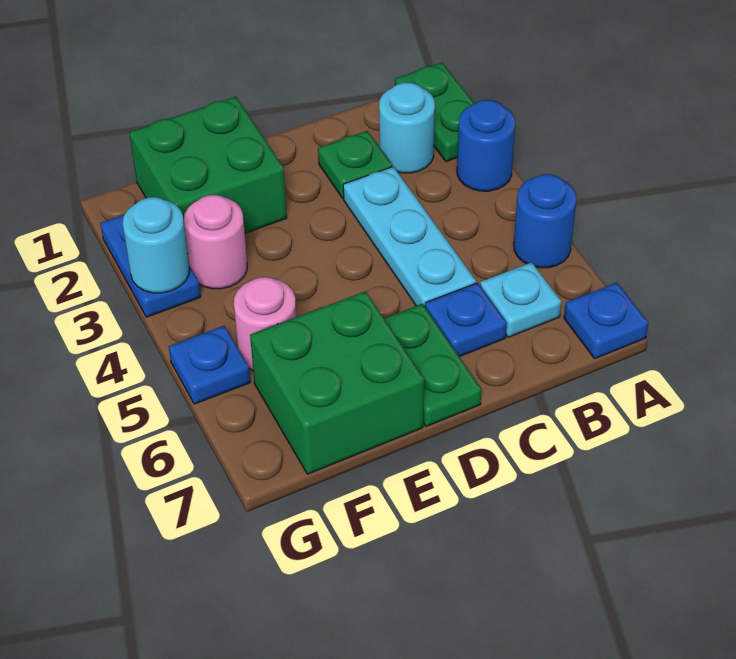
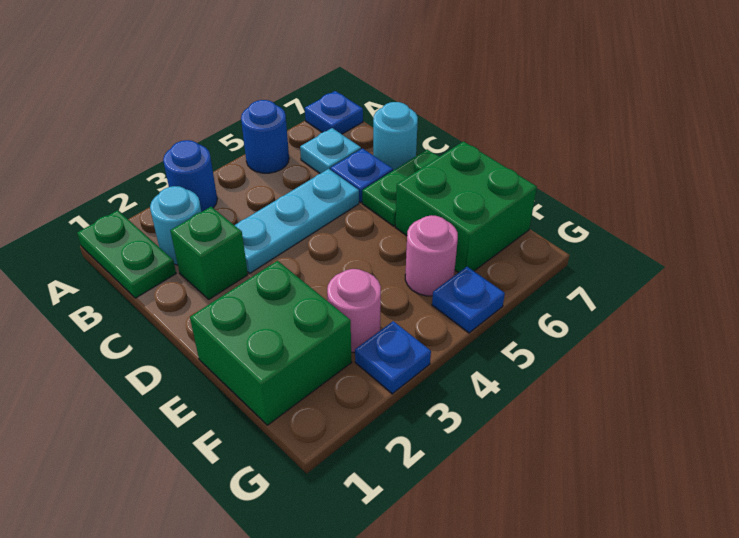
green plate A1:A2 level 1 -> green plate A1:B1 level 1
green plate C2 level 1 -> green brick C2 level 1
blue plate G2:G3 level 1 -> blue plate G3 level 1
cyan round brick G3 level 2 -> cyan round brick C7 level 1

